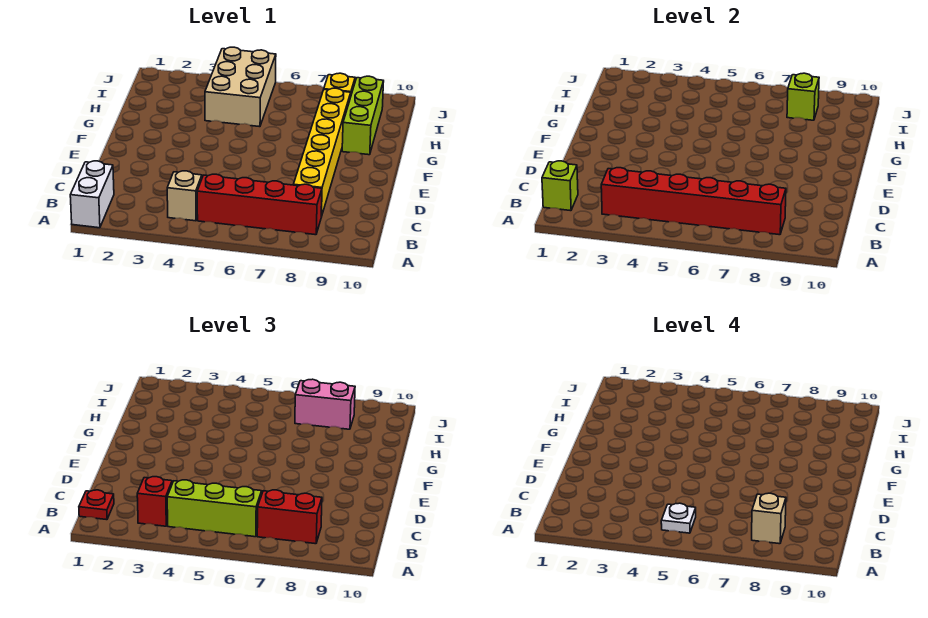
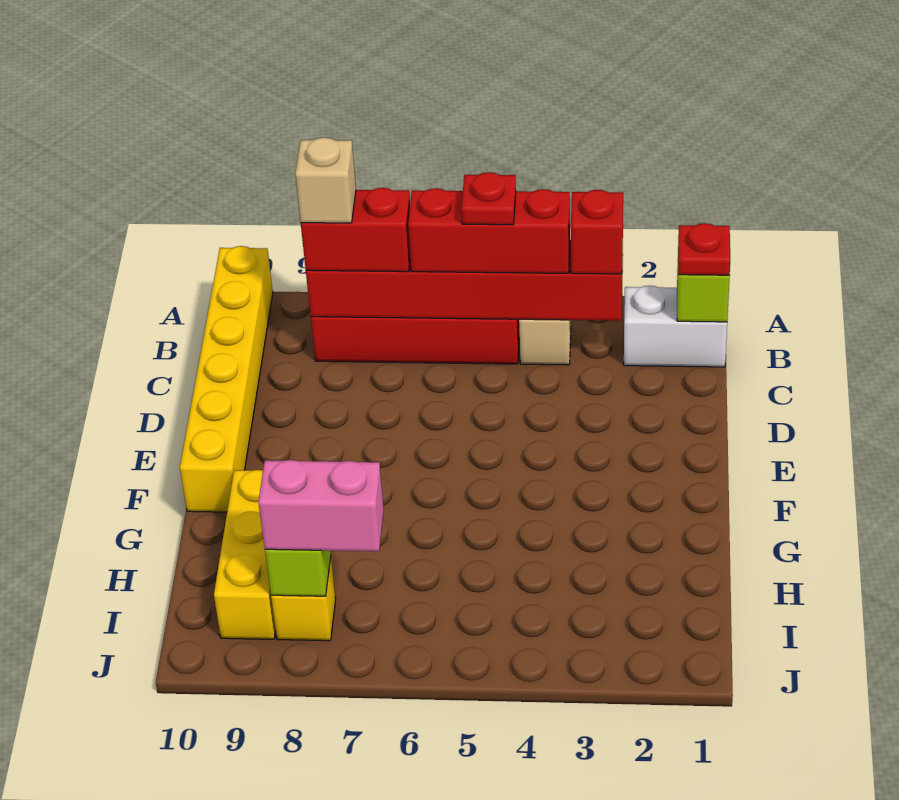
white brick A1:B1 level 1 -> white brick B1:B2 level 1
lime brick B4:B6 level 3 -> red brick B4:B6 level 3
white plate B5 level 4 -> red plate B5 level 4
yellow brick C8:H8 level 1 -> yellow brick A10:F10 level 1
lime brick G9:I9 level 1 -> yellow brick G9:I9 level 1
tan brick H4:J5 level 1 -> none

